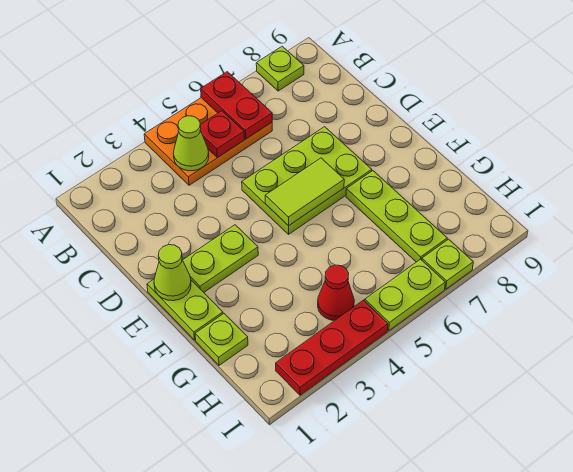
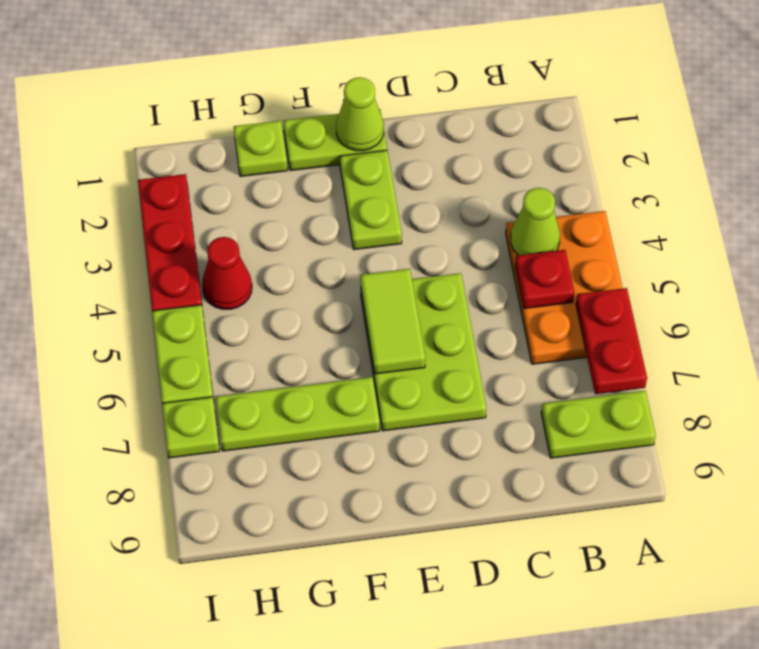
red plate A6:B6 level 2 -> red plate A6:A7 level 2
lime plate A8 level 1 -> lime plate A8:B8 level 1

